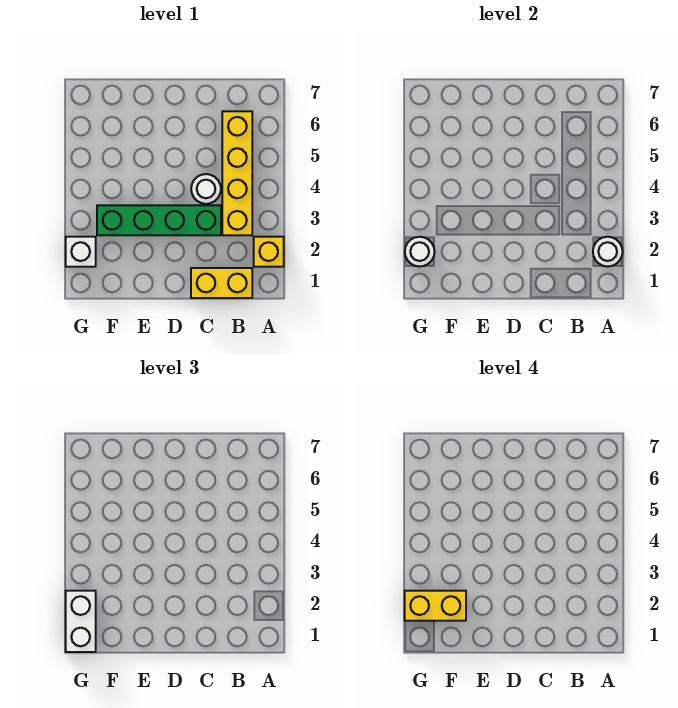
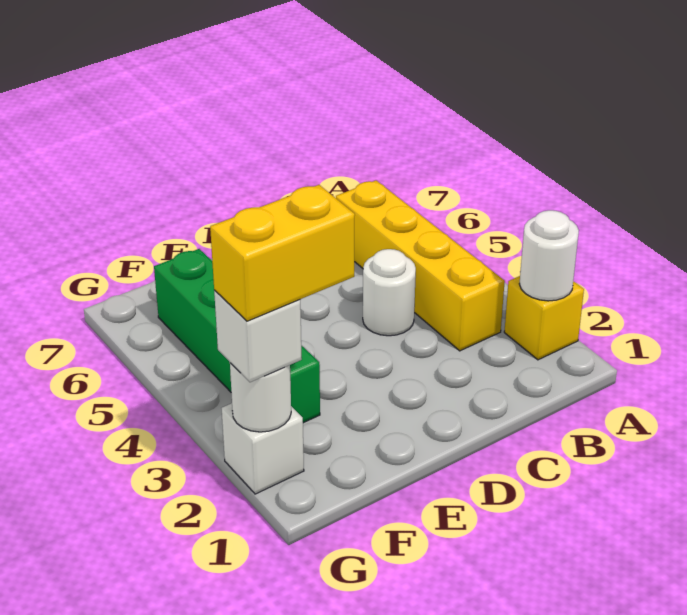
yellow brick B1:C1 level 1 -> none
green brick C3:F3 level 1 -> green brick F3:F6 level 1
white brick G1:G2 level 3 -> white brick G2 level 3

